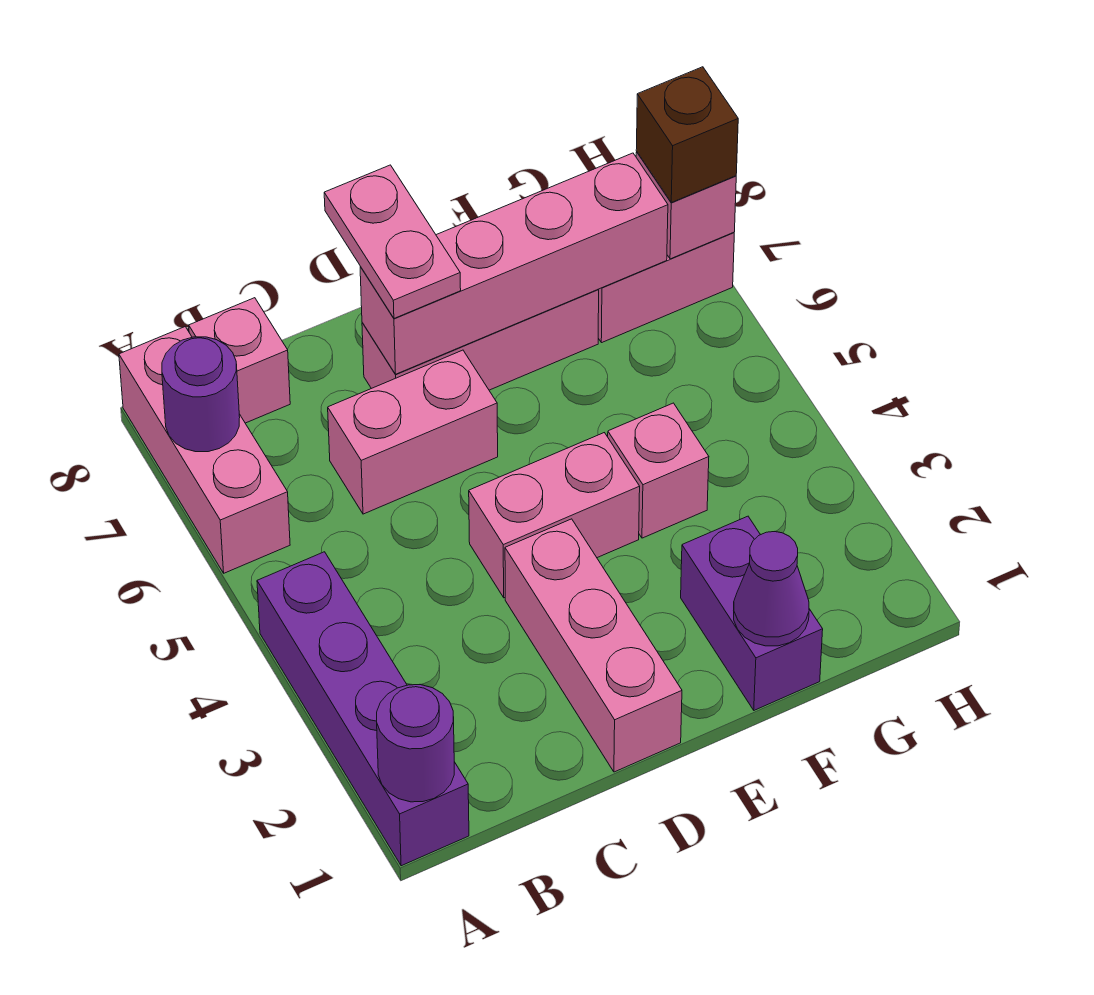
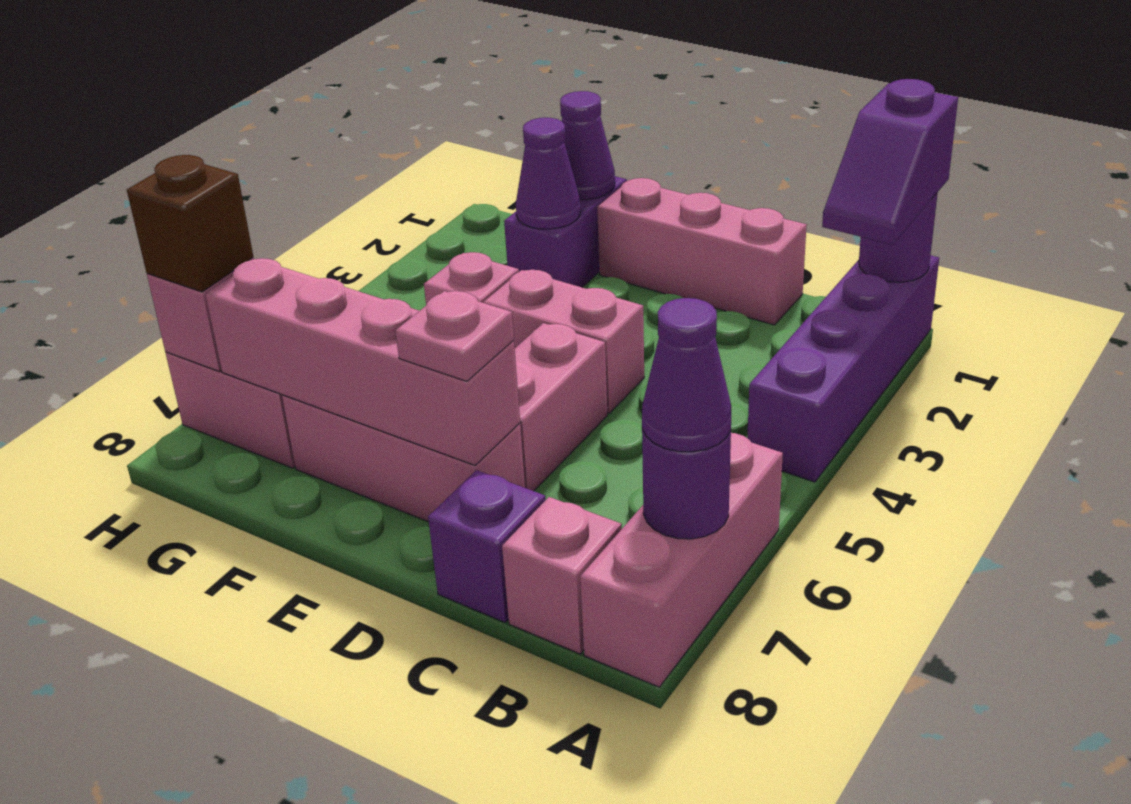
none -> purple slope A1:A2 level 3 top 1
none -> purple cone A7 level 3
pink brick C6:D6 level 1 -> pink brick D5:D6 level 1
none -> purple brick C8 level 1
pink brick D1:D3 level 1 -> pink brick C1:E1 level 1
pink plate D7:D8 level 3 -> pink plate D7 level 3
none -> purple cone F2 level 2

